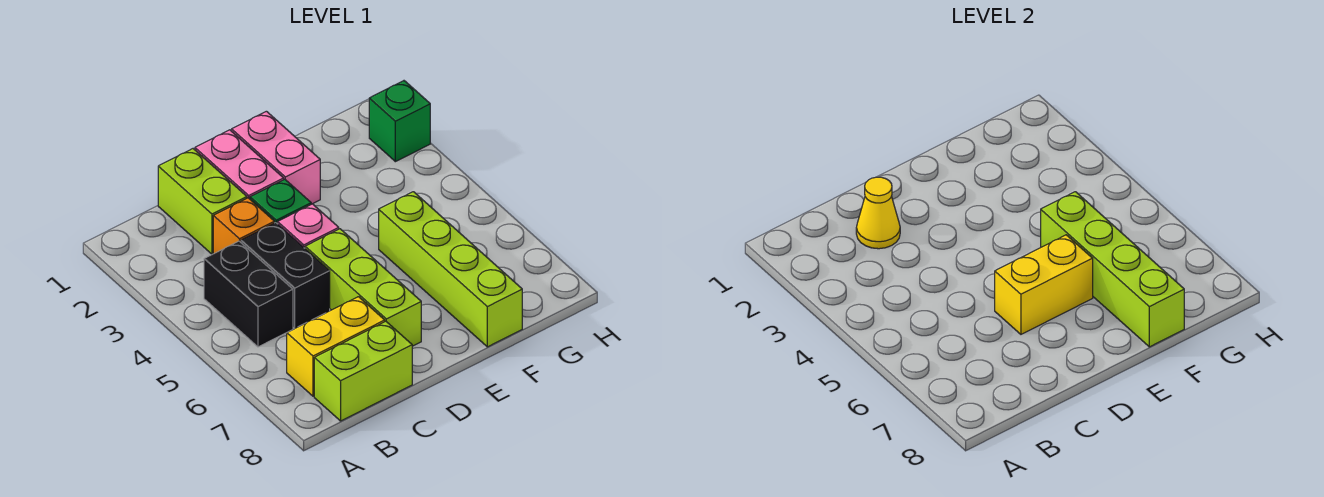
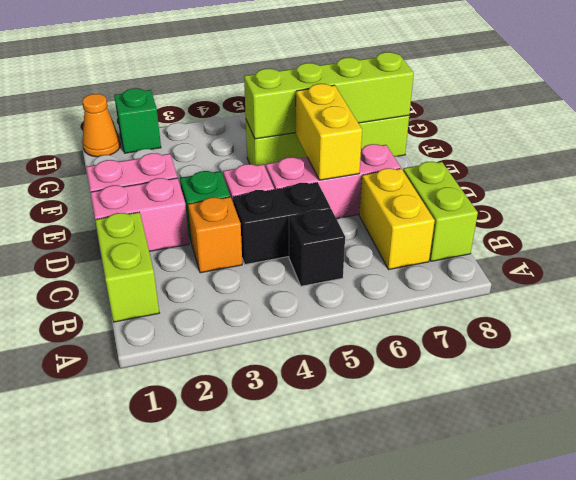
black brick B4:B5 level 1 -> black brick B5 level 1
lime brick C1:C2 level 1 -> lime brick B1:C1 level 1
yellow cone C2 level 2 -> none
lime brick D5:D7 level 1 -> pink brick D5:D7 level 1
none -> orange cone H1 level 1

